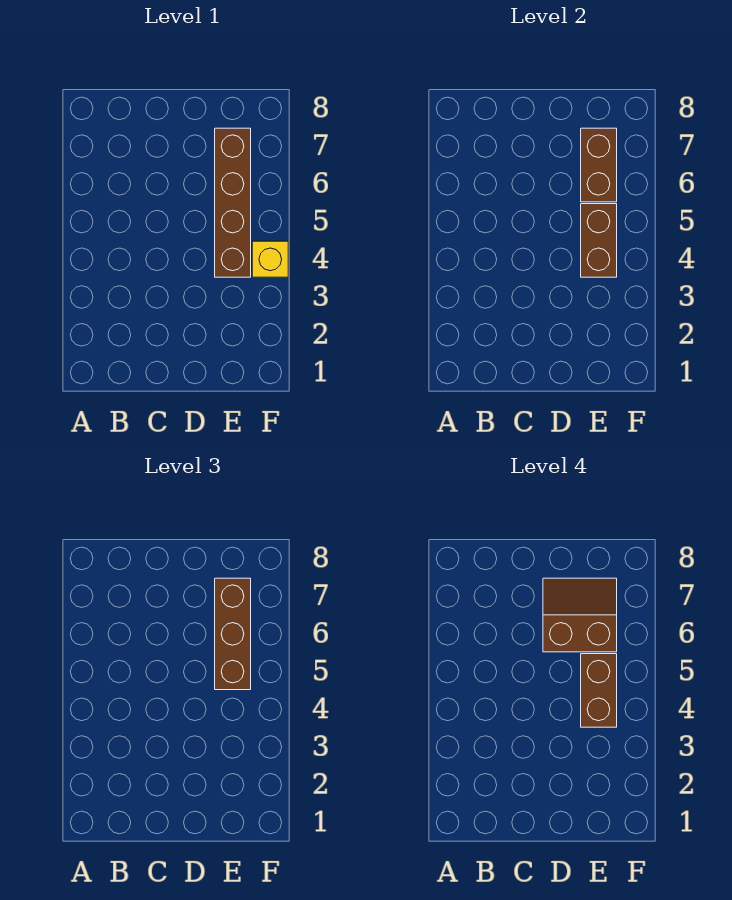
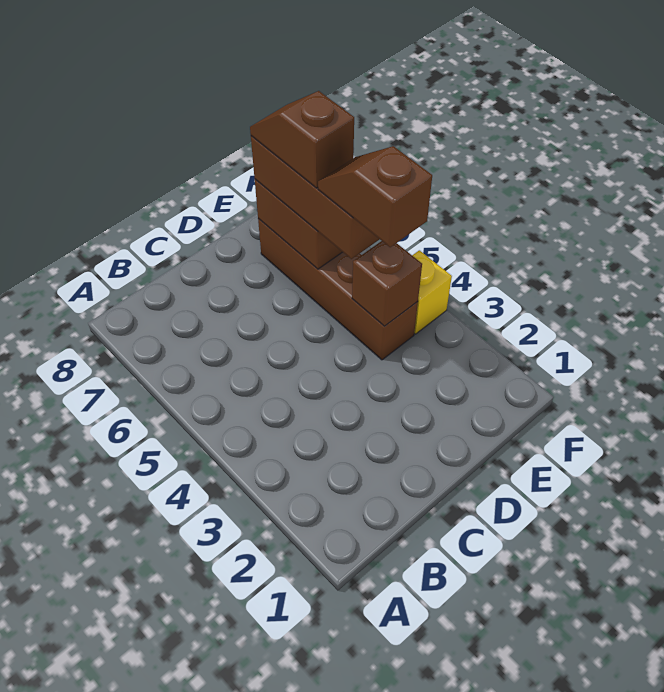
brown slope D6:E7 level 4 top 6 -> brown slope E6:E7 level 4 top 6
brown brick E4:E5 level 2 -> brown brick E4 level 2
brown brick E4:E5 level 4 -> brown slope E4:E5 level 4 top 4

